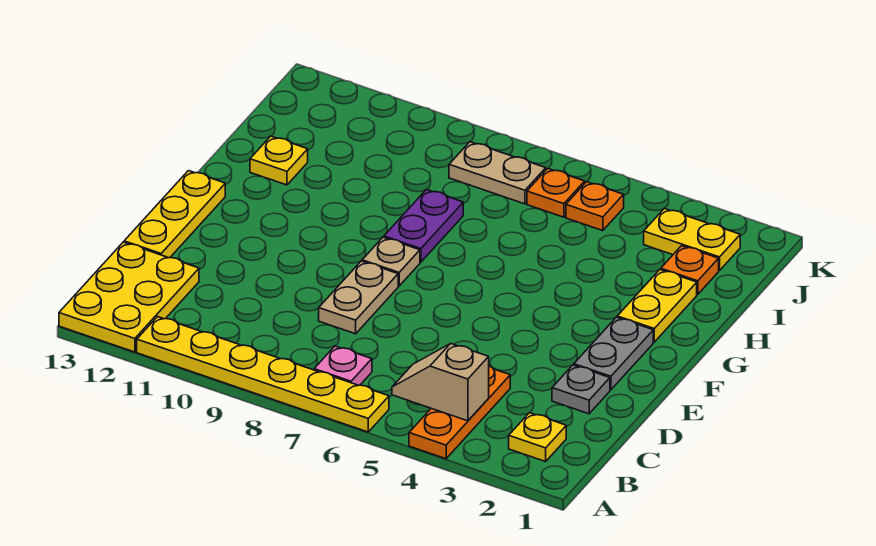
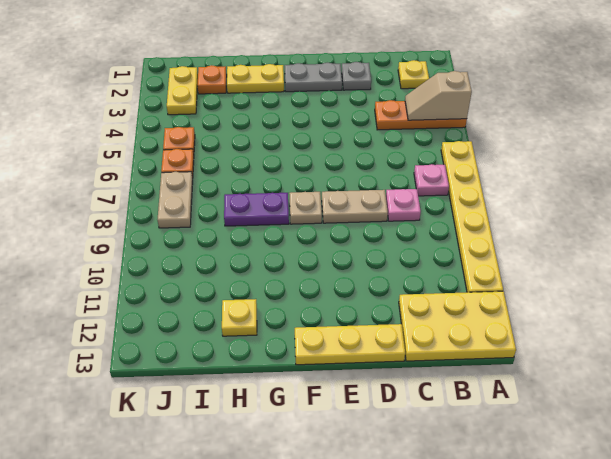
tan slope B4:B5 level 2 top 4 -> tan slope A4:B4 level 2 top A
none -> pink plate C8 level 1

